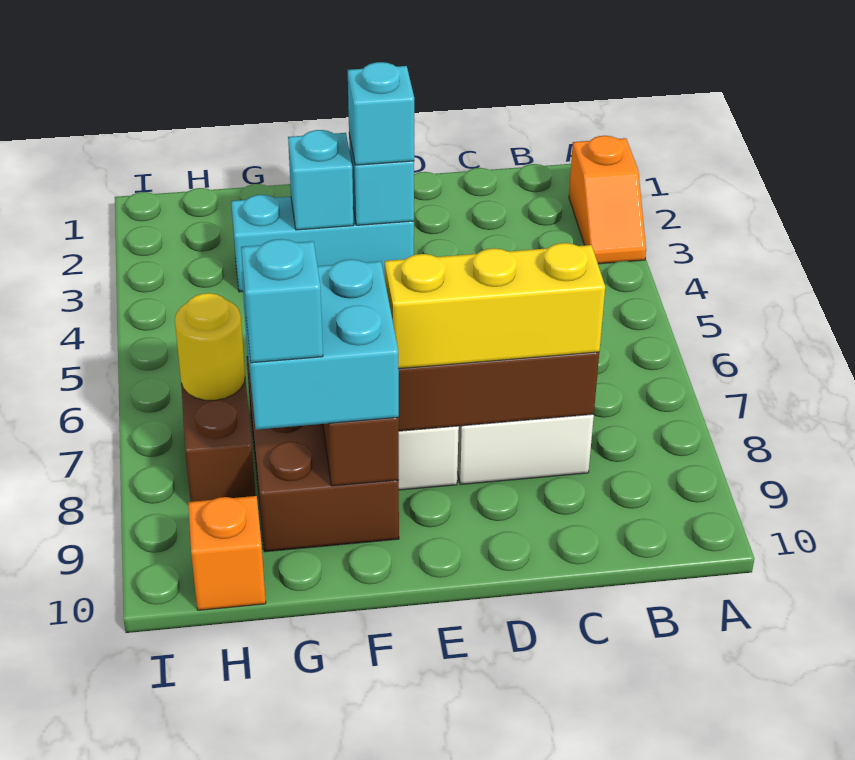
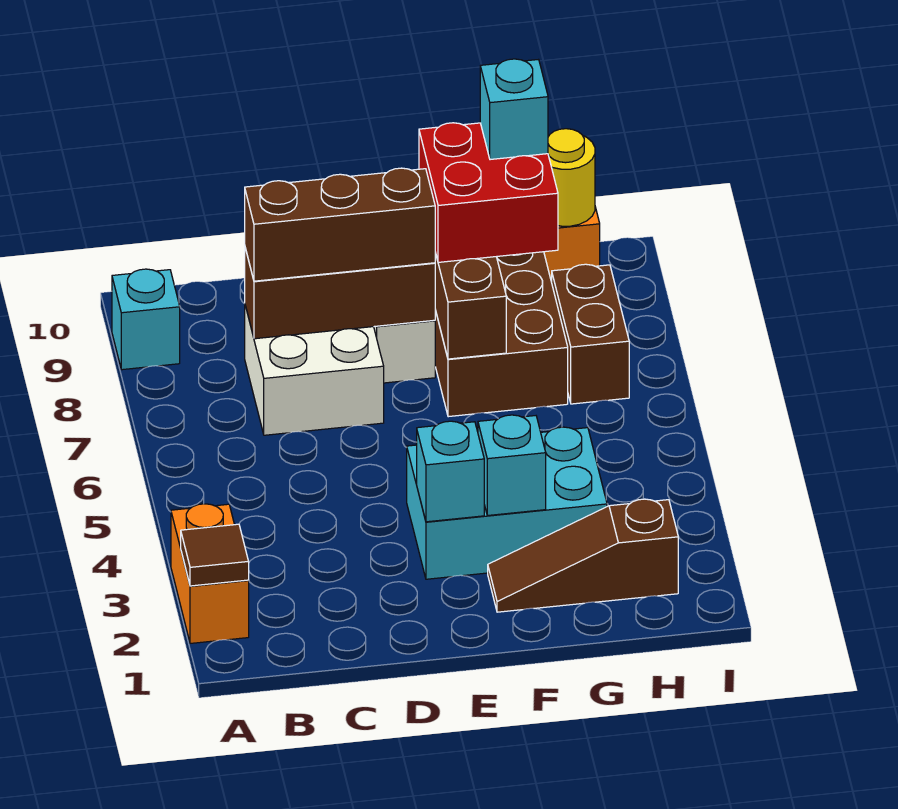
orange slope A2:A3 level 1 top 2 -> orange brick A2:A3 level 1
none -> brown tile A2 level 2
yellow brick C8:E8 level 3 -> brown brick C8:E8 level 3
cyan brick E3:G3 level 1 -> cyan brick E3:G4 level 1
cyan brick E3 level 3 -> cyan brick A9 level 1
none -> brown slope F2:H2 level 1 top H
cyan brick F8:G9 level 3 -> red brick F8:G9 level 3
yellow round brick H7 level 2 -> yellow round brick H10 level 2

